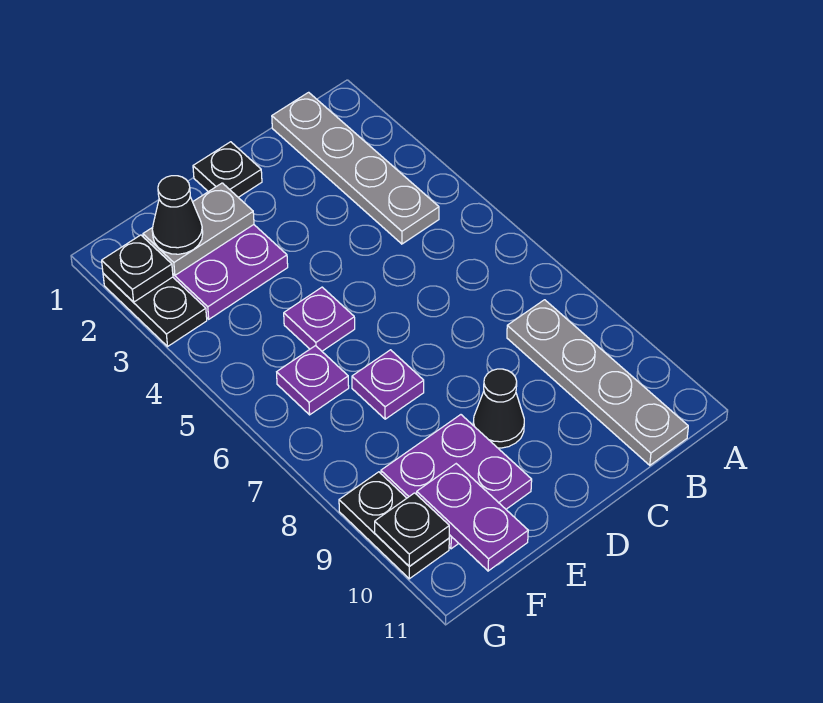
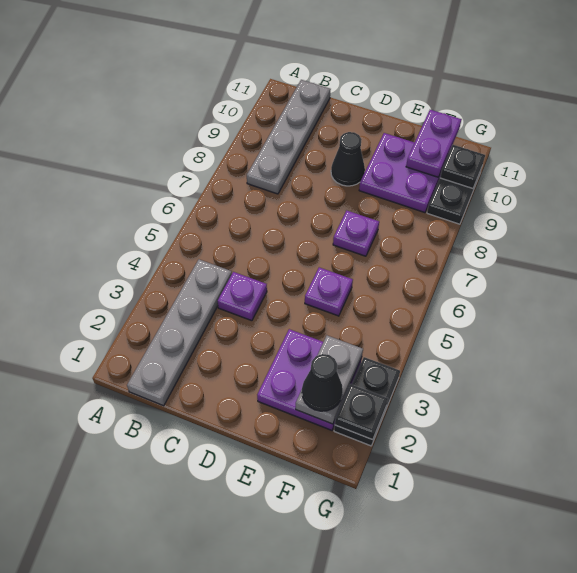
black plate D1 level 1 -> none
grey plate E2:F2 level 2 -> grey plate F2:F3 level 2
purple plate F6 level 1 -> purple plate C4 level 1

